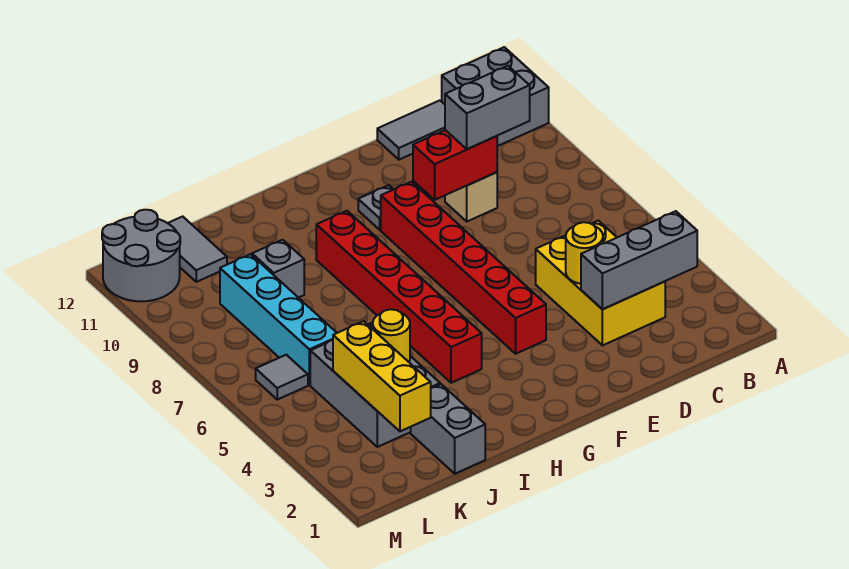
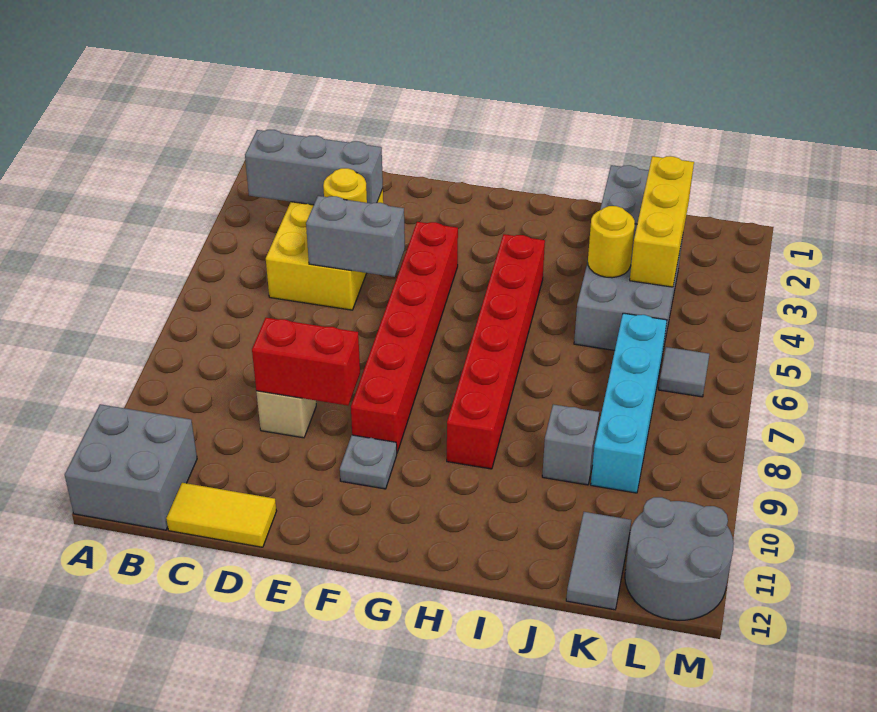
grey brick C9:D9 level 3 -> grey brick D5:E5 level 2
grey tile C12:D12 level 1 -> yellow tile C12:D12 level 1

